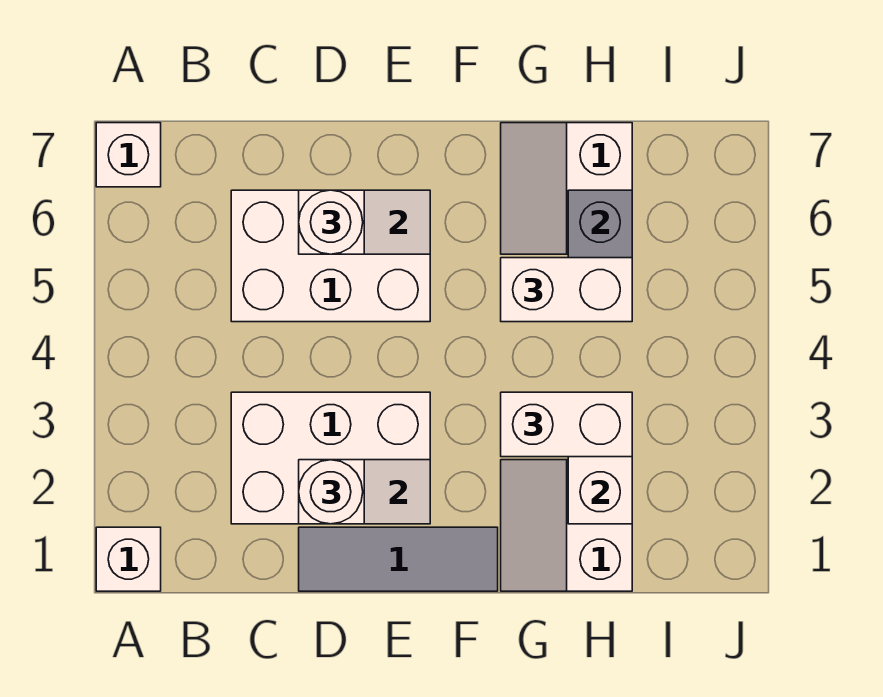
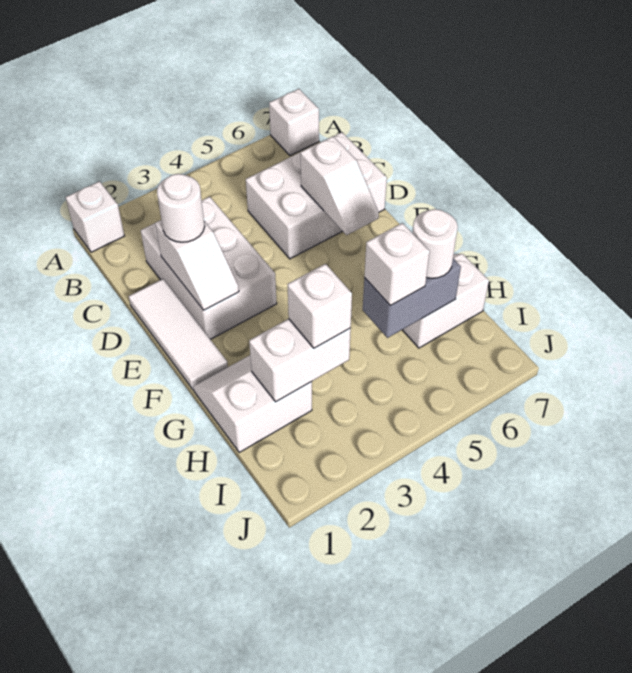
white brick C5:E6 level 1 -> white brick C5:D7 level 1
grey tile D1:F1 level 1 -> white tile D1:F1 level 1
white round brick D6 level 3 -> white round brick H6 level 3
white brick G3:H3 level 3 -> white brick H3 level 3
white brick G5:H5 level 3 -> white brick H5 level 3

